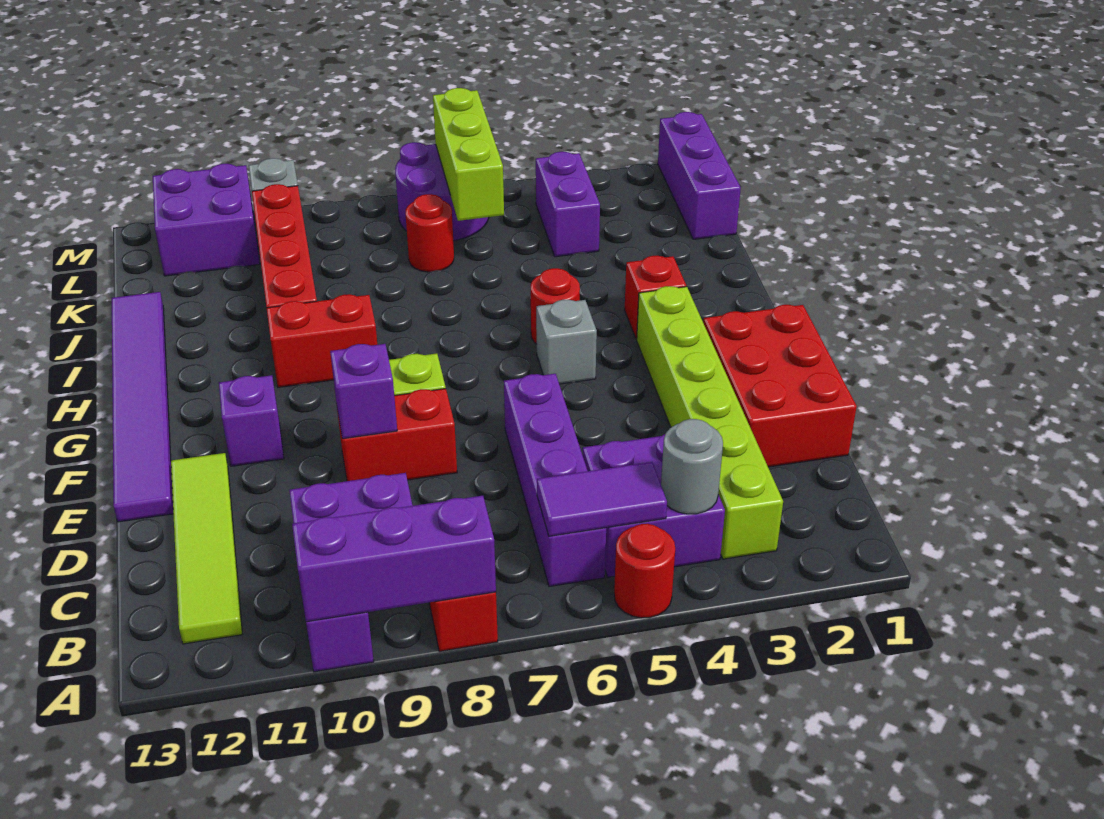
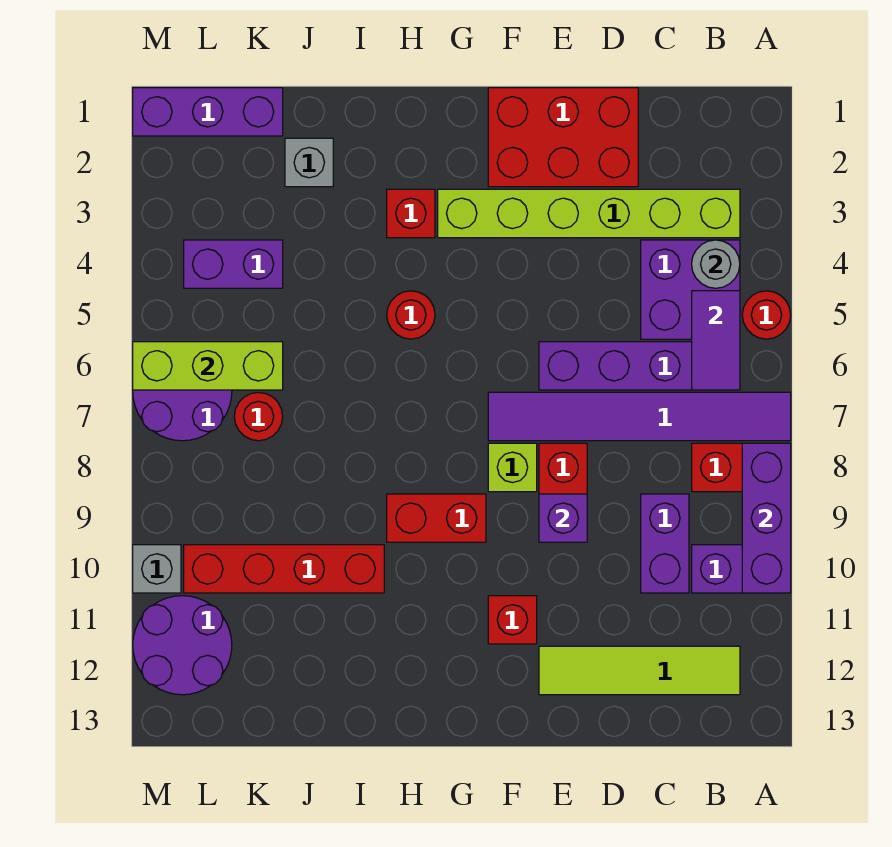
purple tile E13:J13 level 1 -> purple tile A7:F7 level 1
purple brick F11 level 1 -> red brick F11 level 1
grey brick G5 level 1 -> grey brick J2 level 1
red brick H9:H10 level 1 -> red brick G9:H9 level 1
purple brick L11:M12 level 1 -> purple round brick L11:M12 level 1

